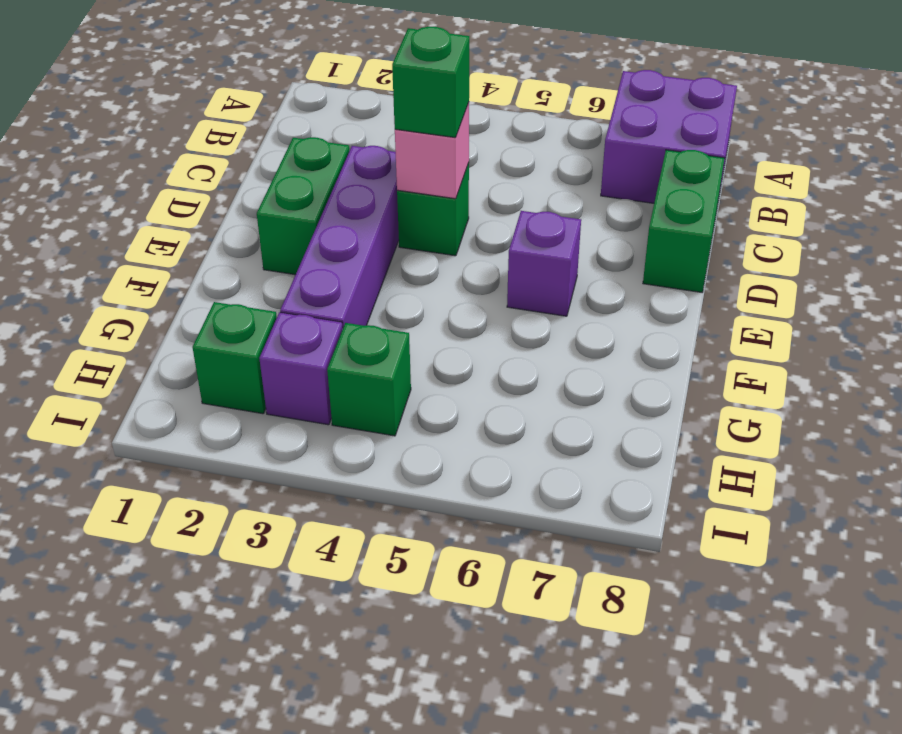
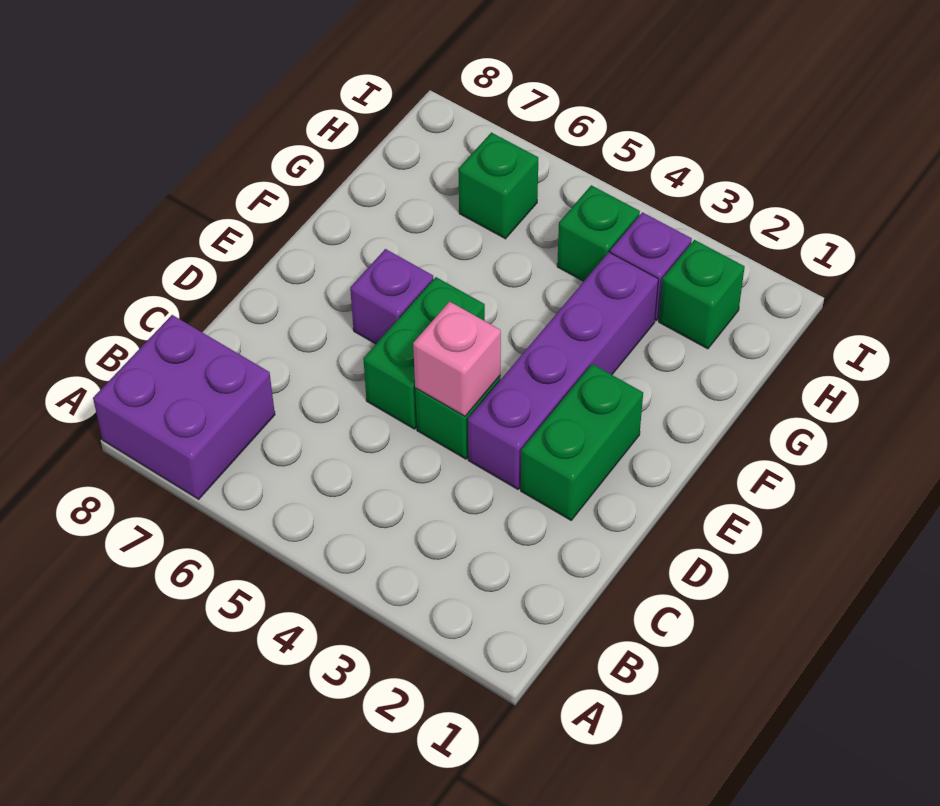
green brick C8:D8 level 1 -> green brick D5:E5 level 1
green brick D4 level 3 -> green brick H6 level 1

